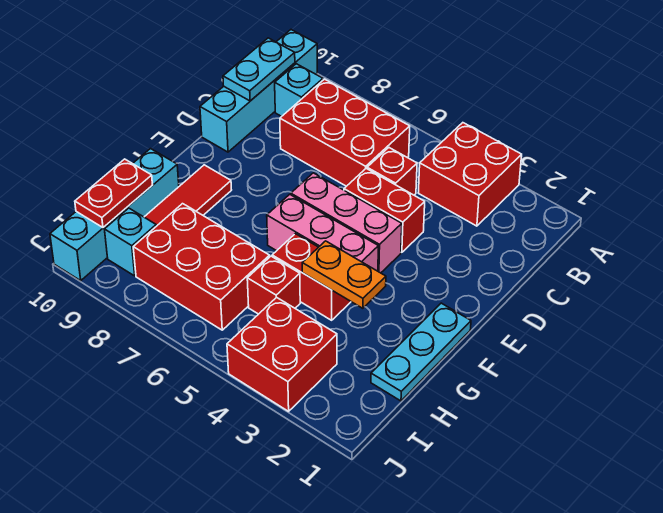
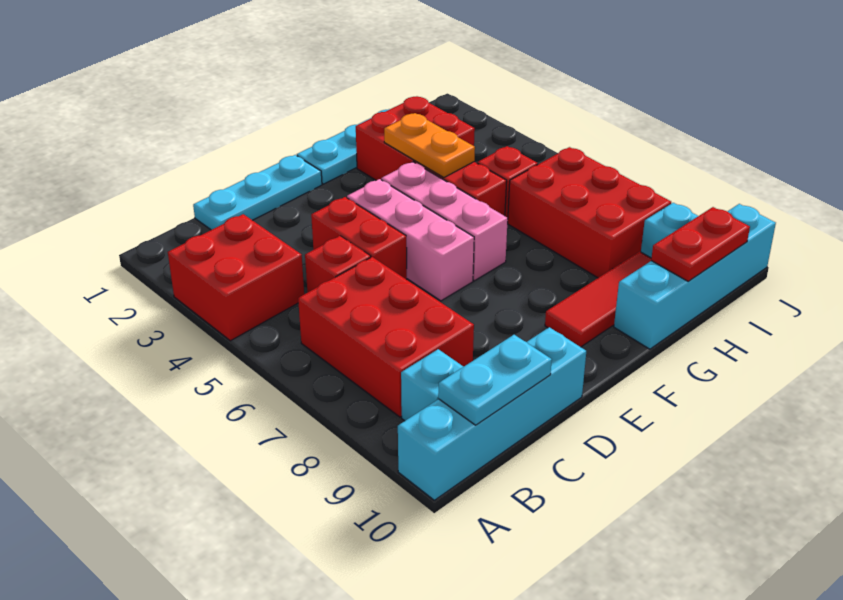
none -> cyan plate C1:E1 level 1
red brick I3:J4 level 1 -> red brick G2:H3 level 1

